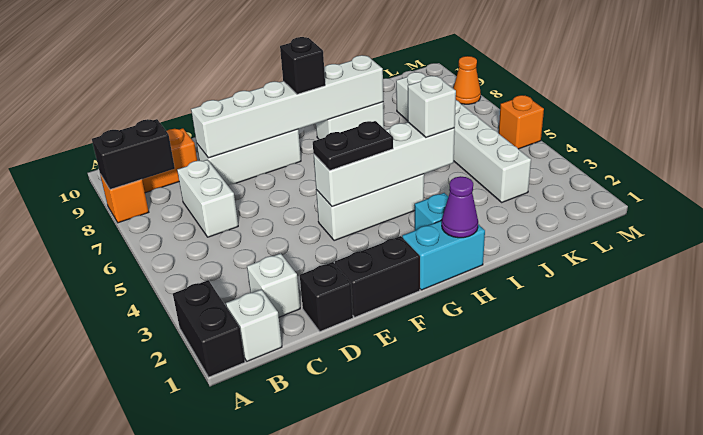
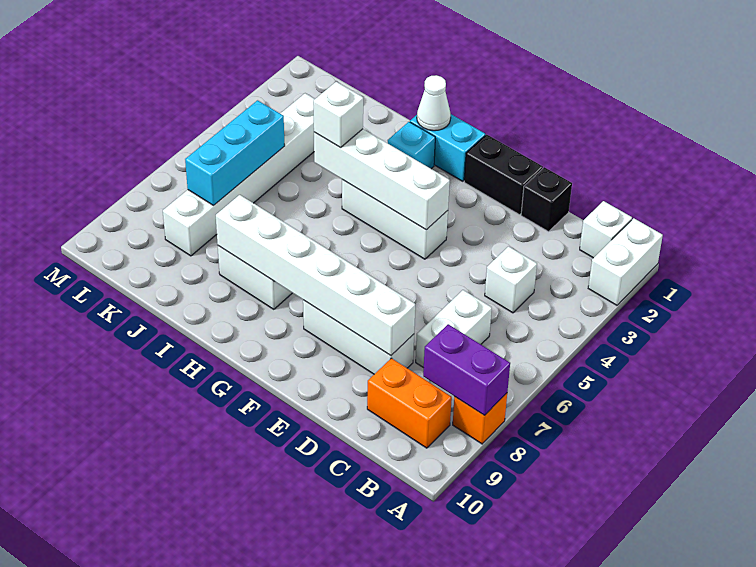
black brick A1:A2 level 1 -> white brick A1:A2 level 1
black brick A8:B8 level 2 -> purple brick A8:B8 level 2
white brick C2 level 1 -> white brick C4 level 1
black plate F4:G4 level 3 -> none
black brick G8 level 3 -> none
purple cone H1 level 2 -> white cone H1 level 2
none -> cyan brick K5:K7 level 2
orange brick M5 level 1 -> none
orange cone M8 level 1 -> none

